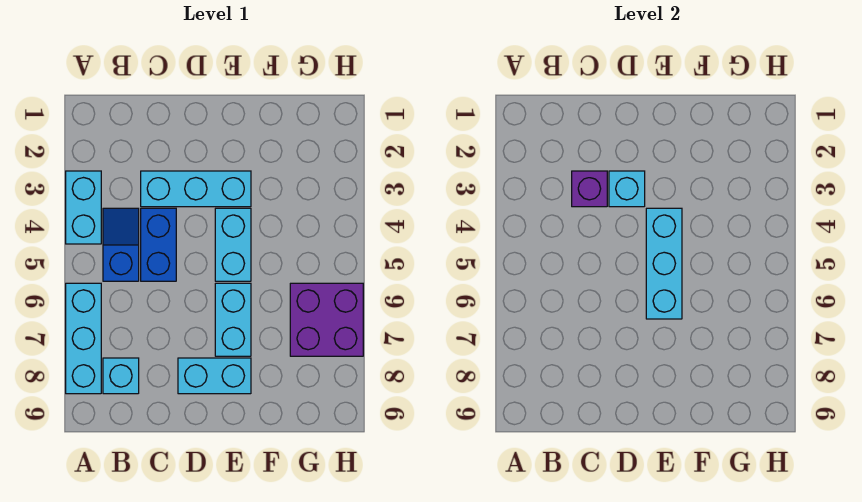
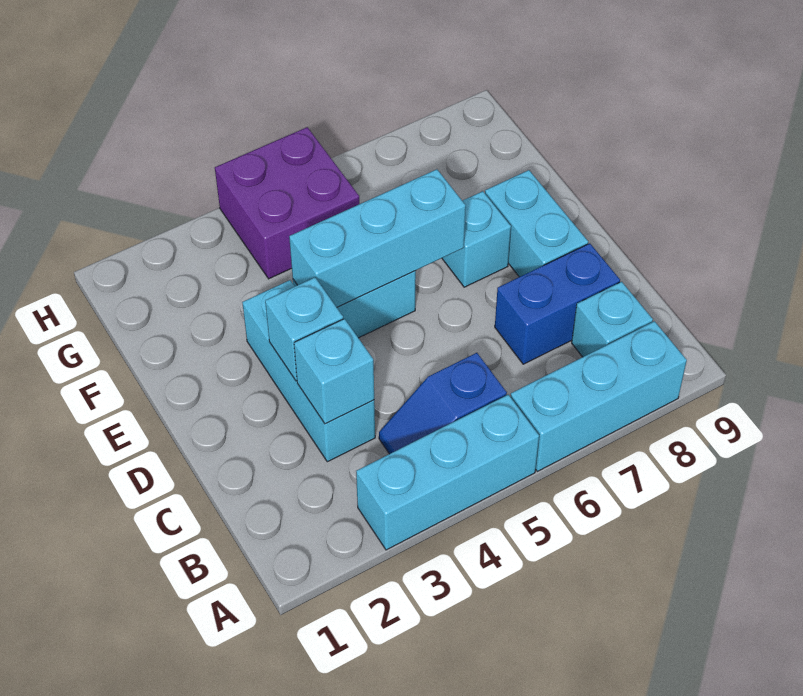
cyan brick A3:A4 level 1 -> cyan brick A3:A5 level 1
purple brick C3 level 2 -> cyan brick C3 level 2
blue brick C4:C5 level 1 -> blue brick C7:C8 level 1
cyan brick E6:E7 level 1 -> cyan brick E7 level 1
purple brick G6:H7 level 1 -> purple brick G4:H5 level 1

